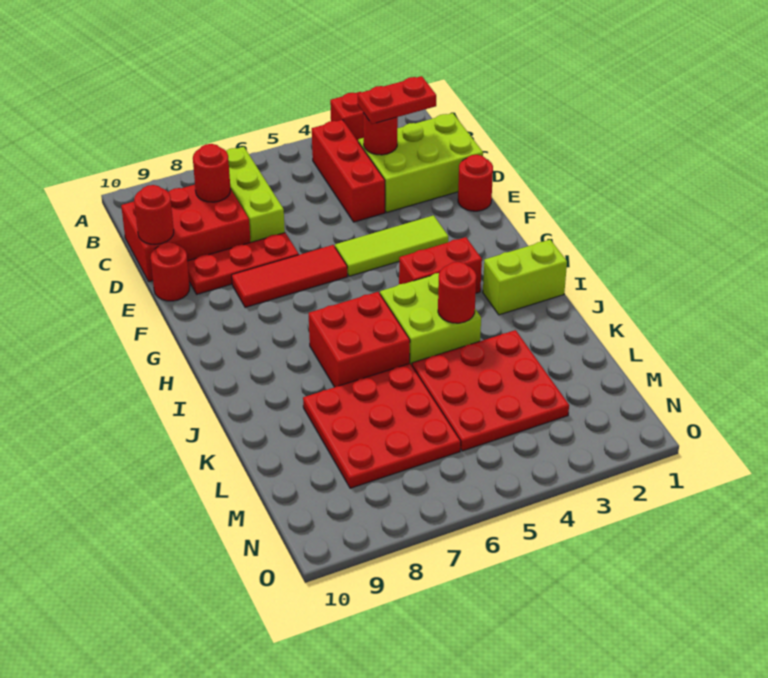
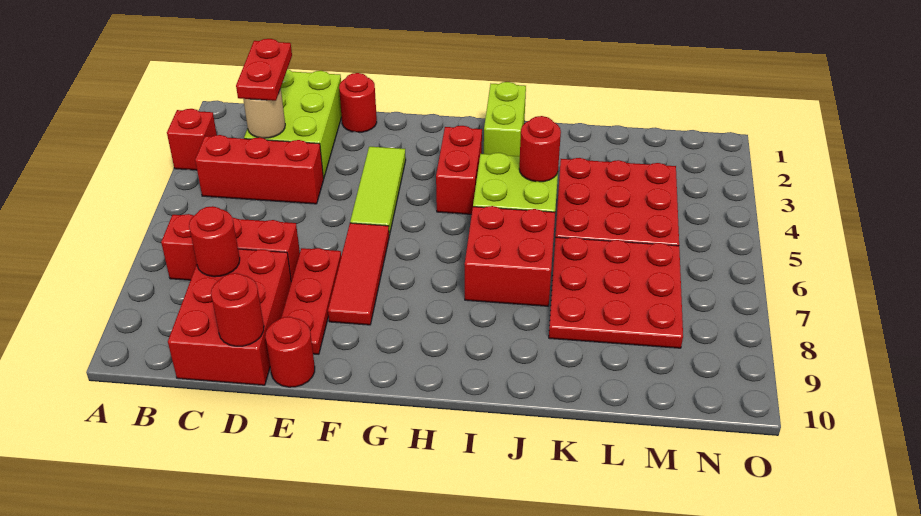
lime brick B7:D7 level 1 -> red brick B7:D7 level 1
red round brick C3 level 2 -> tan round brick C3 level 2

